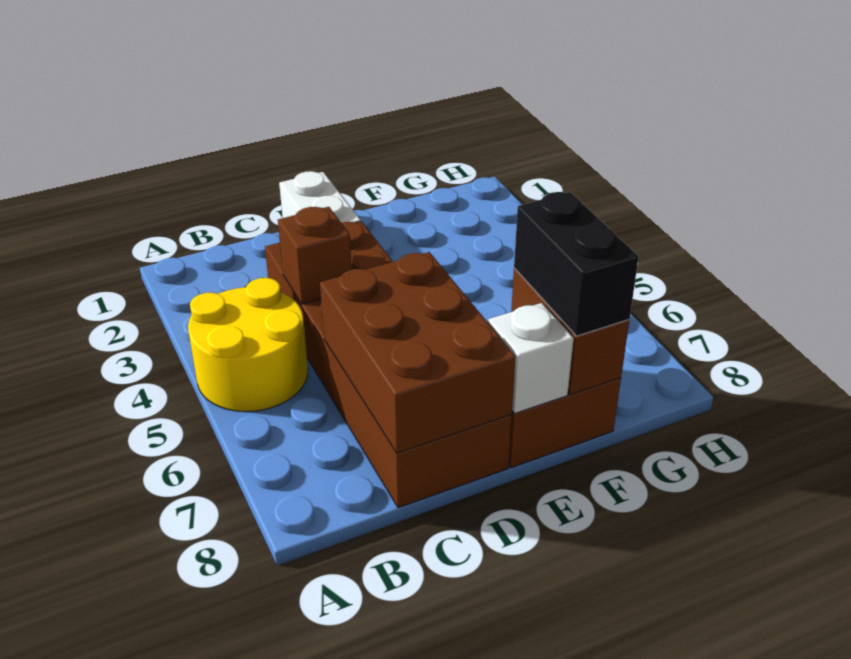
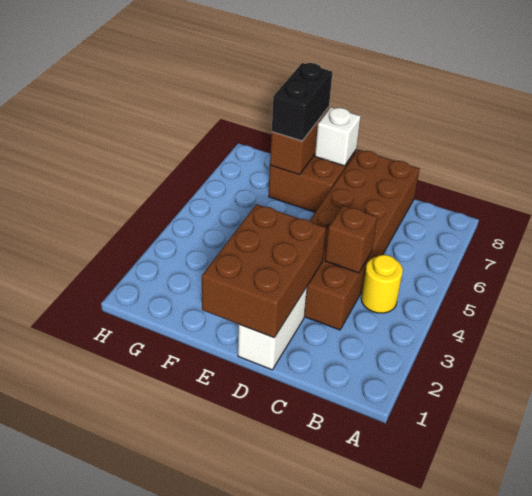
yellow round brick A4:B5 level 1 -> yellow round brick B4 level 1
brown brick C6:D8 level 2 -> brown brick D1:E3 level 2

